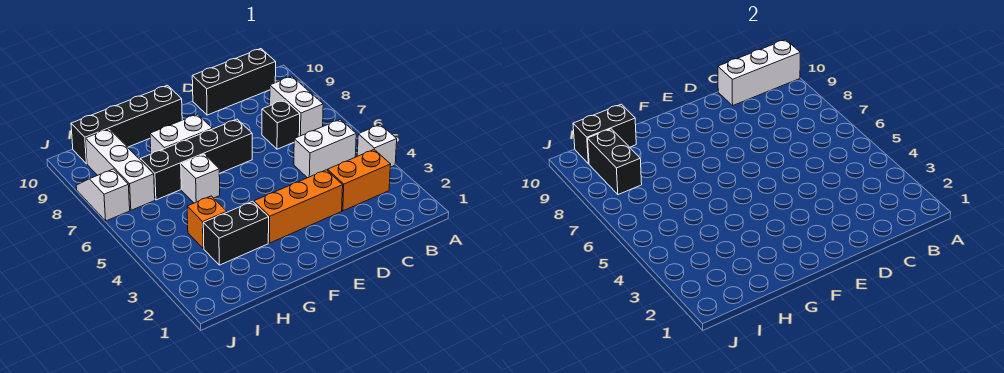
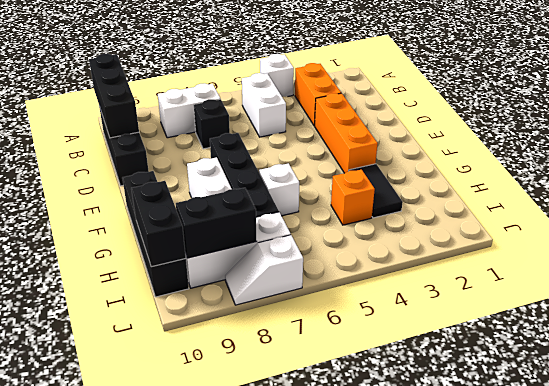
white brick A10:C10 level 2 -> black brick A10:C10 level 2
black brick G3:H3 level 1 -> black tile G3:H3 level 1

